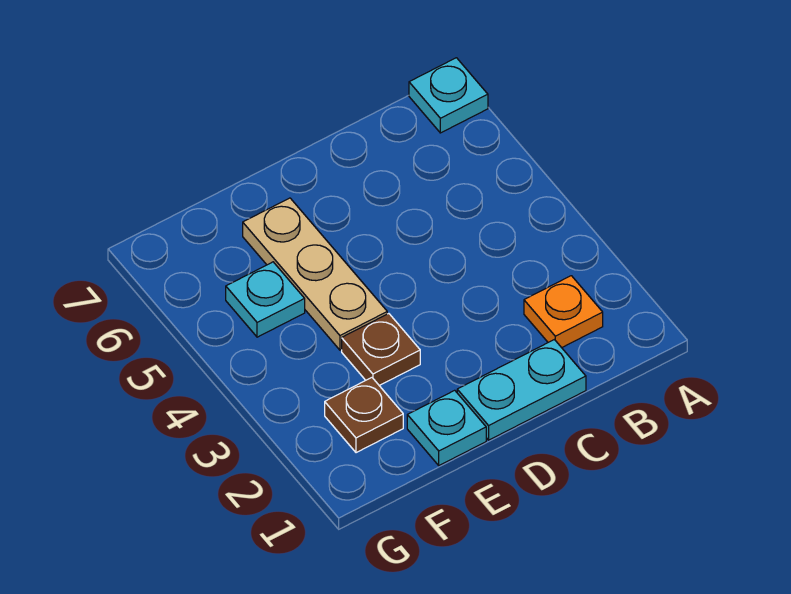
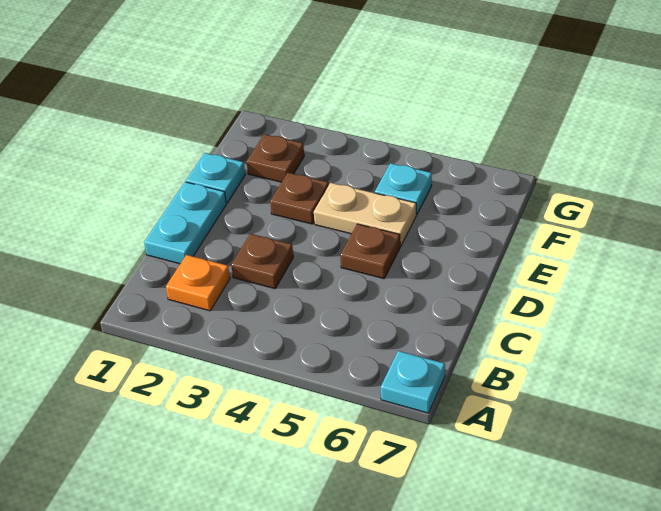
none -> brown plate C3 level 1
none -> brown plate D5 level 1
tan plate E4:E6 level 1 -> tan plate E4:E5 level 1

